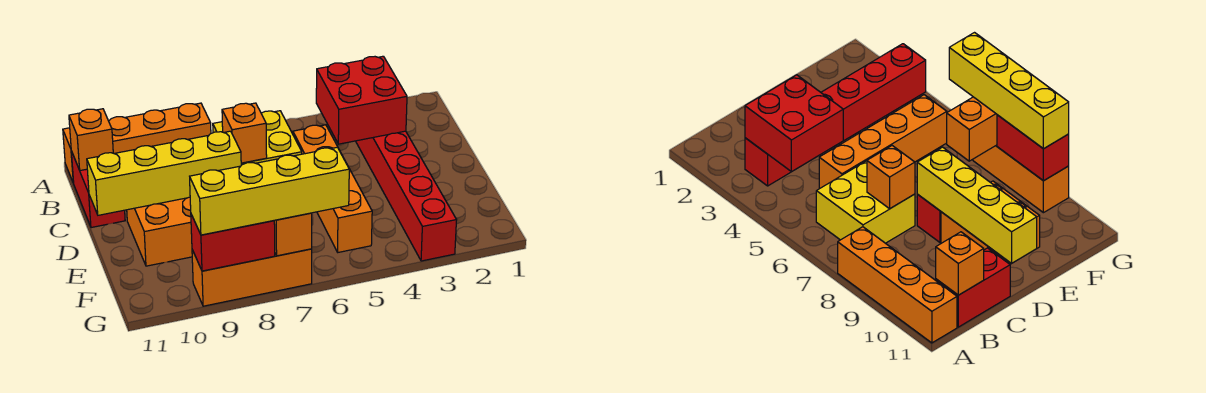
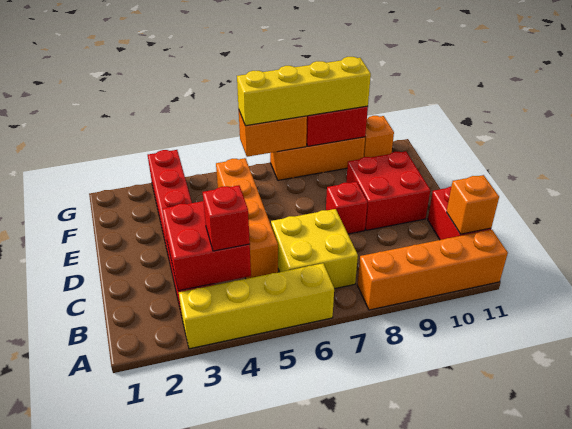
none -> red brick B4 level 3
orange brick C7 level 2 -> orange brick G10 level 1
yellow brick D8:D11 level 2 -> yellow brick A3:A6 level 1
orange brick D9:E10 level 1 -> red brick D9:E10 level 1
orange brick F7:G7 level 2 -> orange brick G6:G7 level 2

